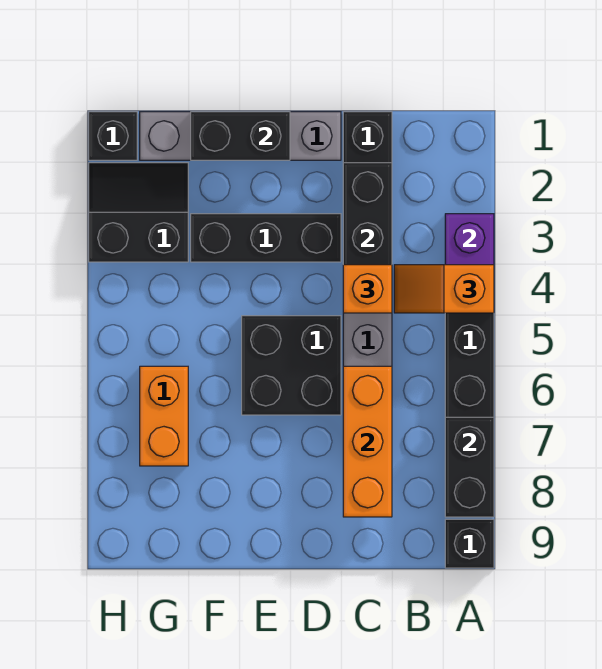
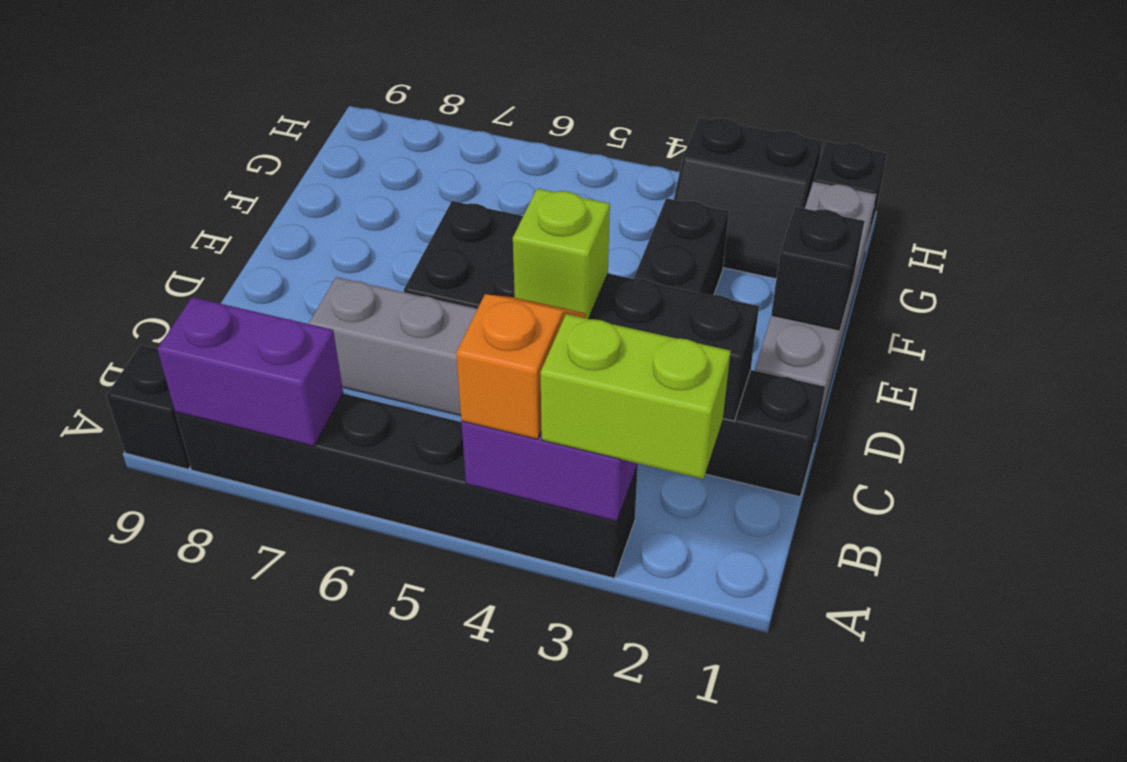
none -> lime brick A2:A3 level 3
black brick A7:A8 level 2 -> purple brick A7:A8 level 2
orange brick C4 level 3 -> lime brick C4 level 3
orange brick C6:C8 level 2 -> none
black brick E1:F1 level 2 -> black brick E1 level 2
black slope G2:H3 level 1 top 3 -> black slope G2:H3 level 1 top H
orange brick G6:G7 level 1 -> none

